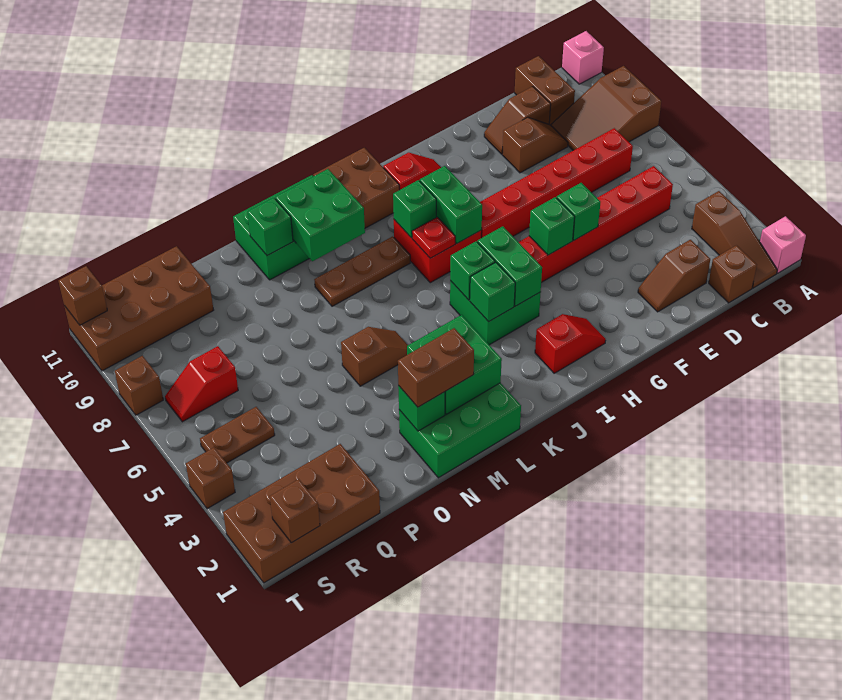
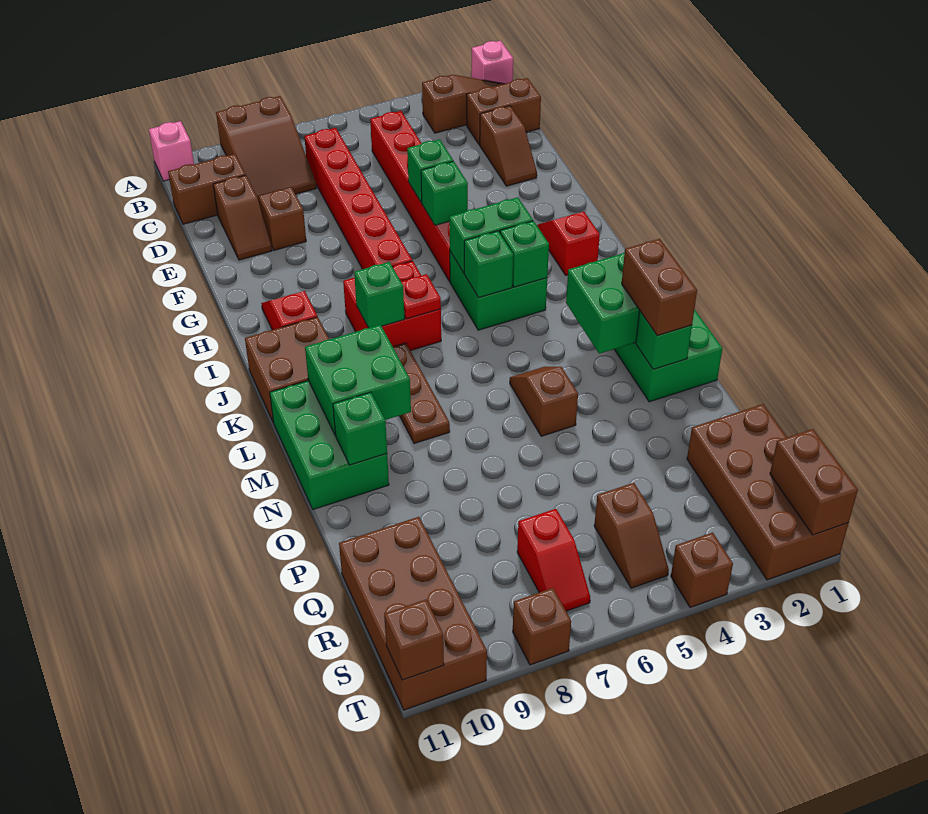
brown brick C1 level 1 -> brown brick C1:C2 level 1
green brick I7:I8 level 2 -> none
brown plate R5:S5 level 1 -> brown slope R5:S5 level 1 top R
brown brick S1 level 2 -> brown brick S1:T1 level 2

